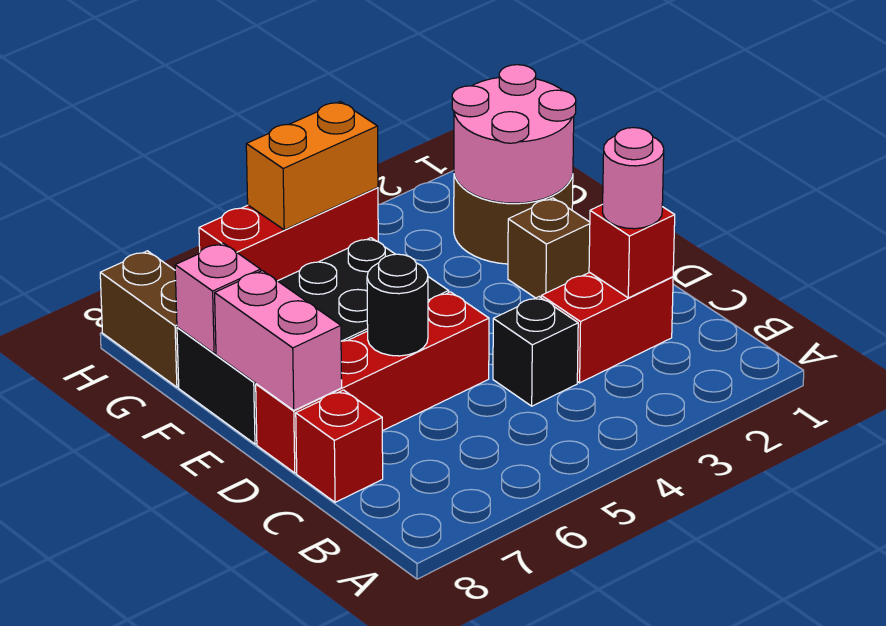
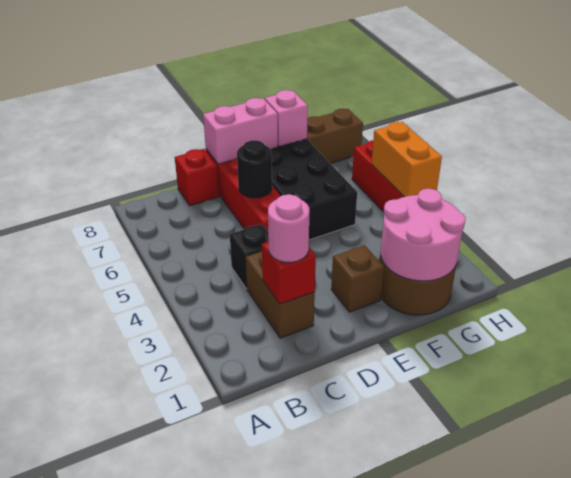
red brick C2:C3 level 1 -> brown brick C2:C3 level 1

